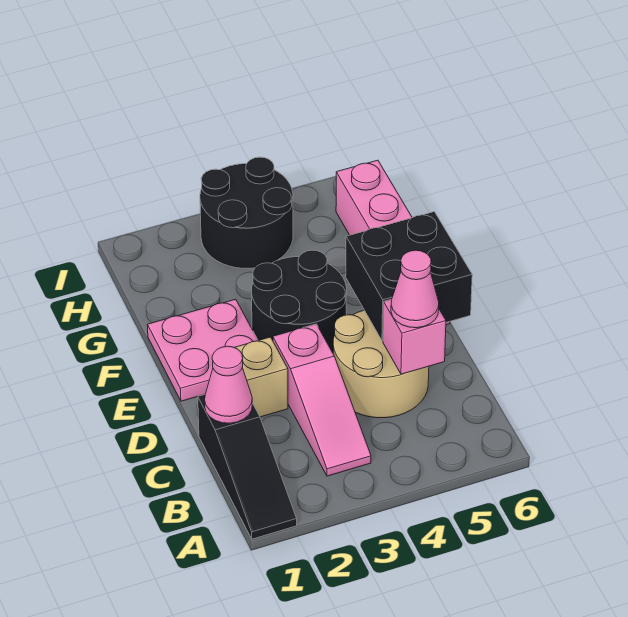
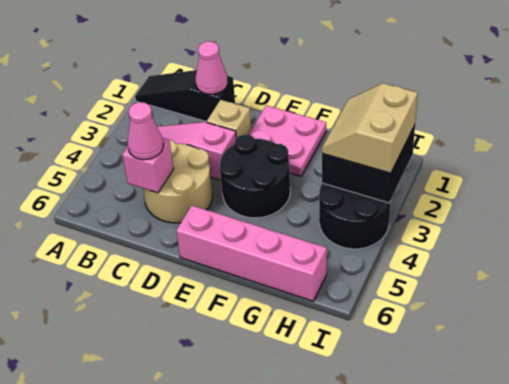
black brick D5:E6 level 2 -> black brick H2:I3 level 2
none -> tan slope H2:I3 level 3 top I

